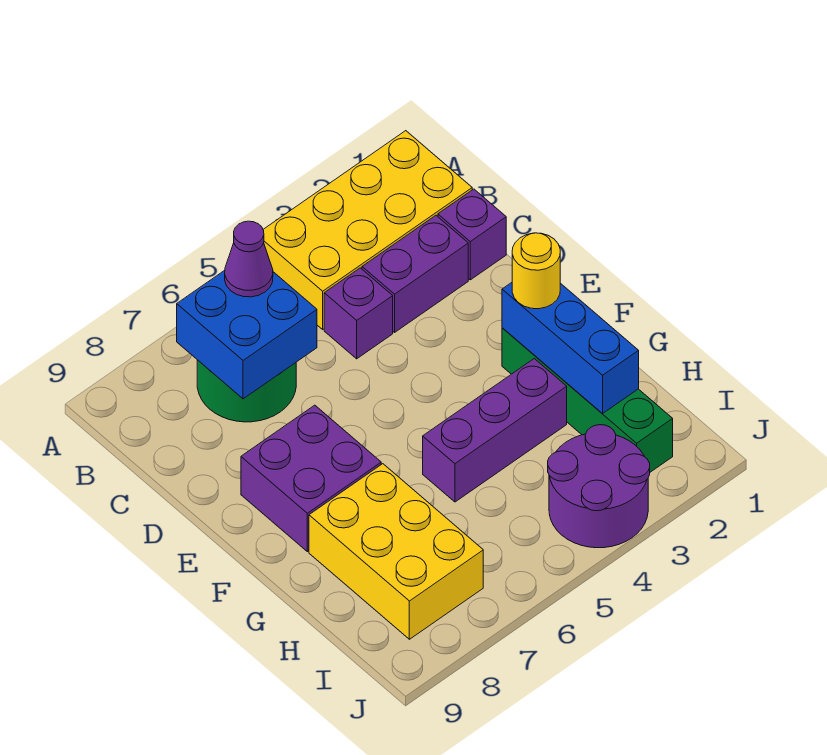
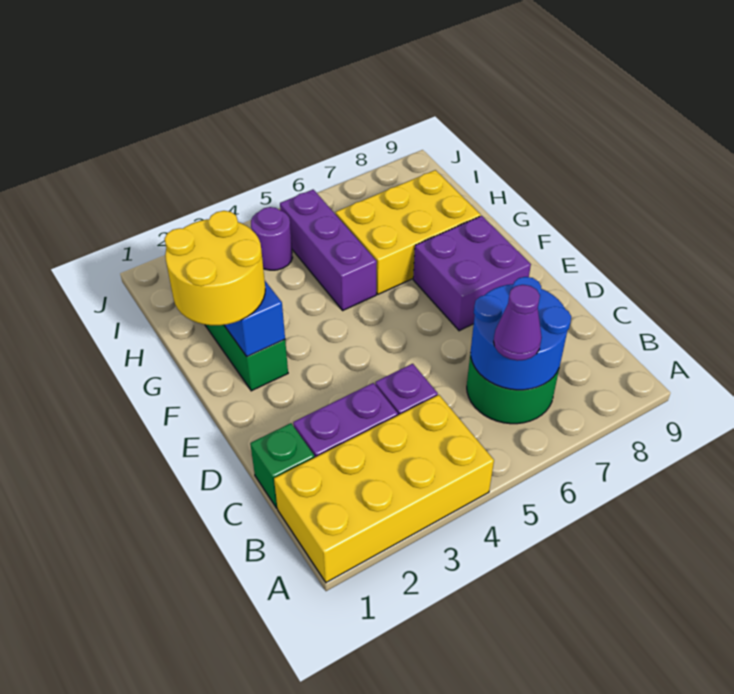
blue brick B6:C7 level 2 -> blue round brick B6:C7 level 2
purple brick C1 level 1 -> green brick C1 level 1
yellow round brick F2 level 3 -> yellow round brick F1:G2 level 3
purple brick G3:G5 level 1 -> purple brick G5:I5 level 1
yellow brick G7:I8 level 1 -> yellow brick G6:H8 level 1
purple round brick I3:J4 level 1 -> purple round brick I4 level 1

